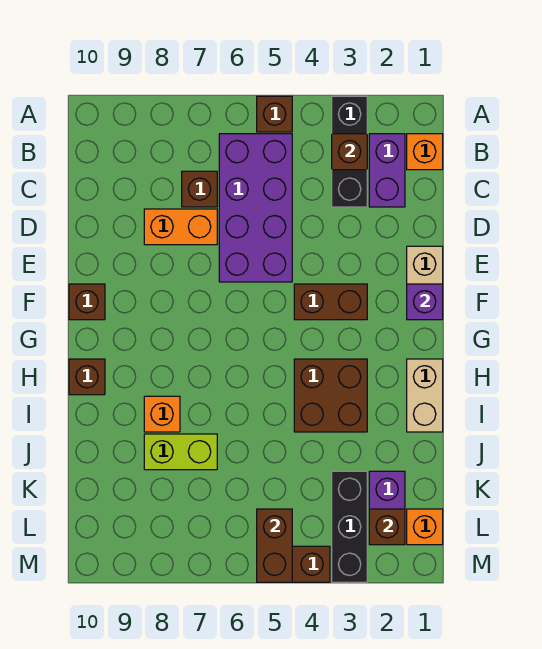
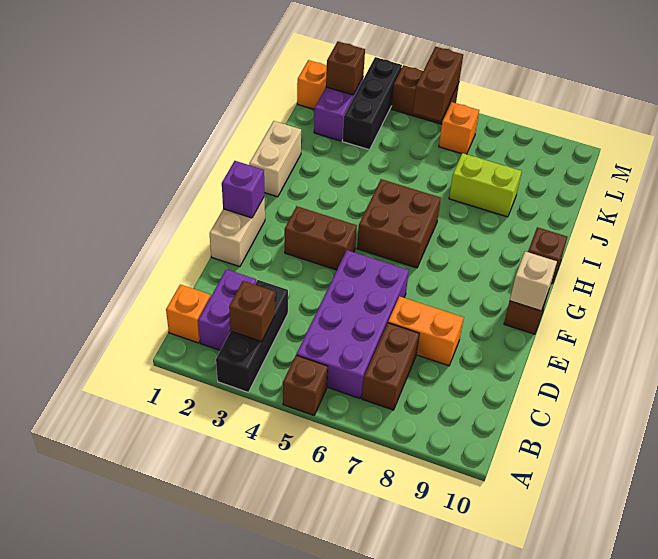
brown brick C7 level 1 -> brown brick B7:C7 level 1
none -> tan brick F10 level 2
brown brick H3:I4 level 1 -> brown brick G5:H6 level 1
orange brick I8 level 1 -> orange brick L6 level 1

